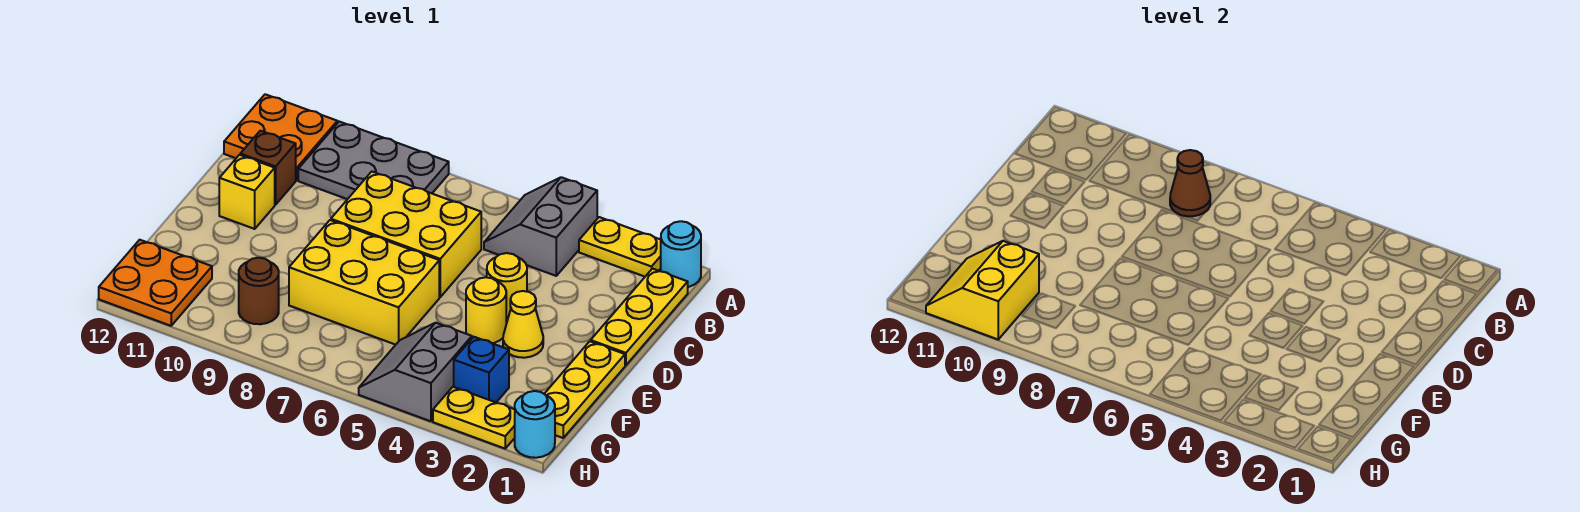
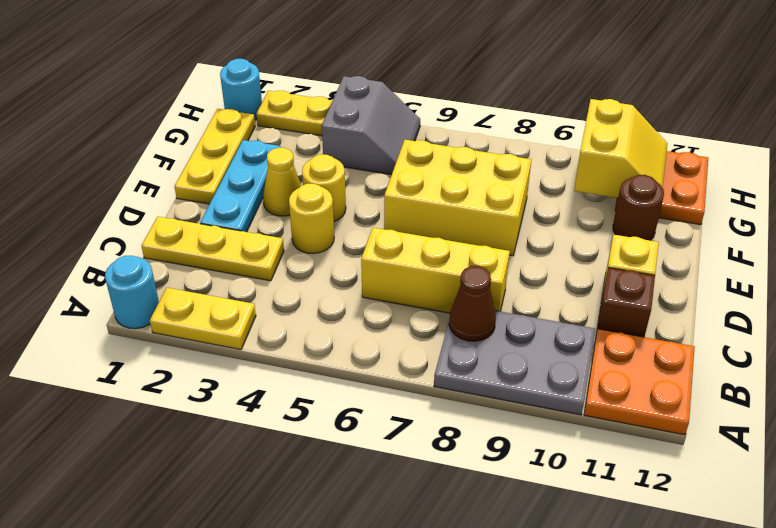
grey slope A4:B5 level 1 top 4 -> none
yellow plate B1:D1 level 1 -> yellow plate C1:C3 level 1
yellow brick C6:D8 level 1 -> yellow brick C6:C8 level 1
none -> cyan plate D2:F2 level 1
blue brick G3 level 1 -> none
brown round brick G9 level 1 -> brown round brick F11 level 1

